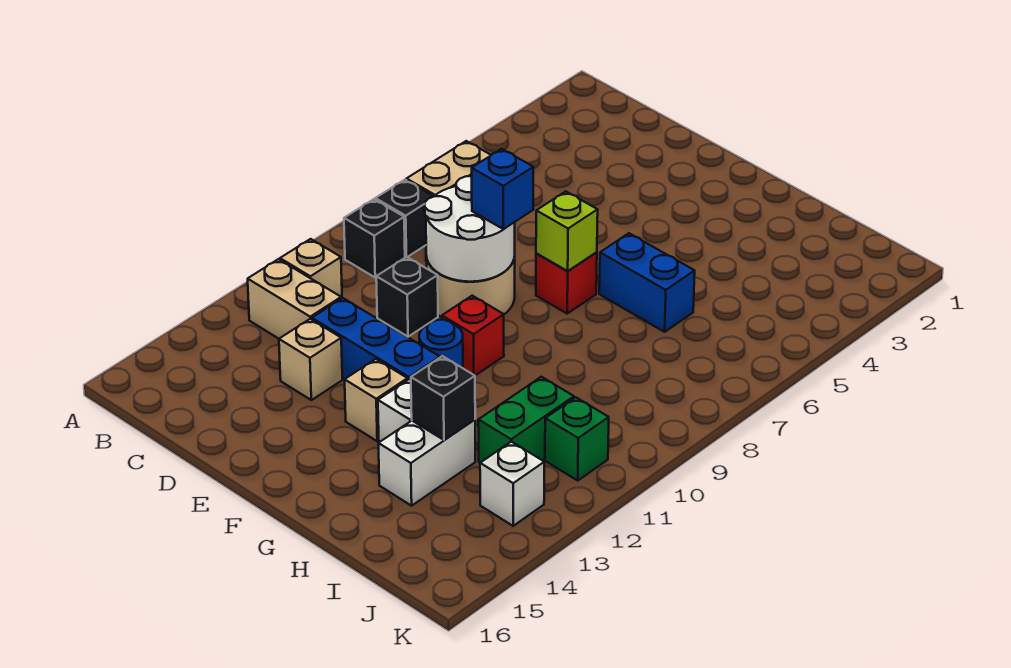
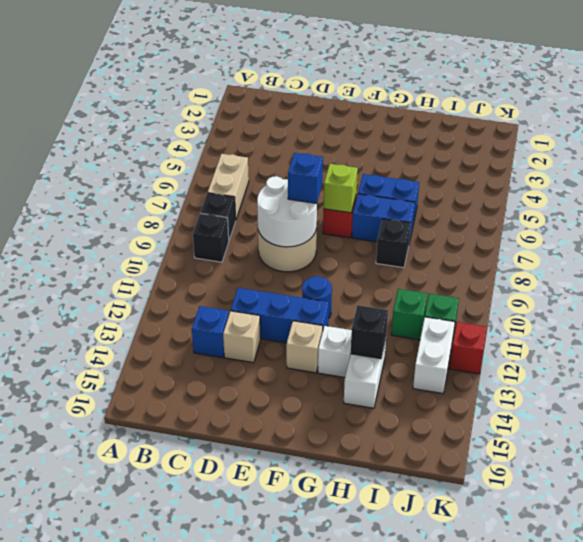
tan brick B11 level 1 -> none
tan brick B12:C12 level 1 -> none
none -> blue brick C13 level 1
black brick D10 level 1 -> black brick H8 level 1
red brick F10 level 1 -> red brick K12 level 1
none -> blue brick G7:H7 level 1
green brick I11:I12 level 1 -> green brick I11 level 1
white brick J13 level 1 -> white brick J12:J13 level 1

